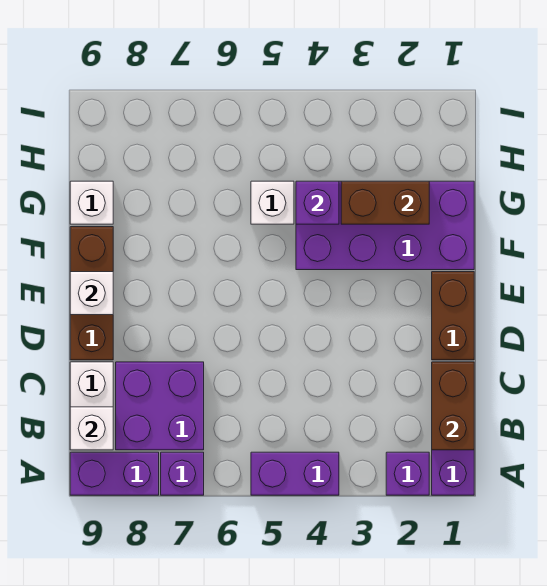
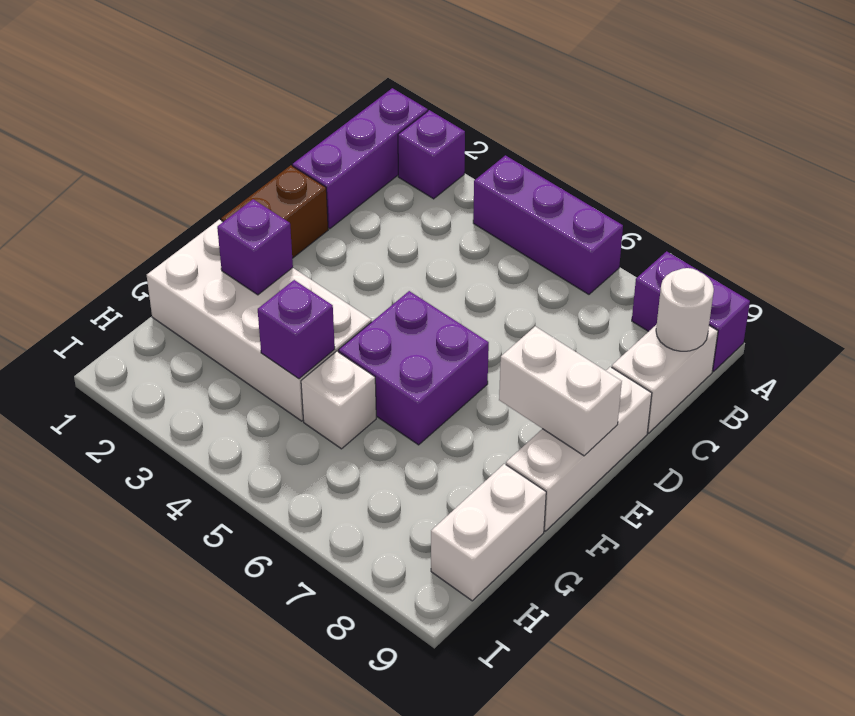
purple brick A4:A5 level 1 -> purple brick A4:A6 level 1
purple brick A7 level 1 -> purple brick F2 level 2
brown brick B1:C1 level 2 -> none
purple brick B7:C8 level 1 -> purple brick E5:F6 level 1
white brick B9 level 2 -> white round brick B9 level 2
brown brick D9:F9 level 1 -> white brick D9:F9 level 1
white brick E9 level 2 -> white brick E8:E9 level 2
purple brick F1:G4 level 1 -> white brick F1:G4 level 1
brown brick G2:G3 level 2 -> none
white brick G9 level 1 -> white brick G9:H9 level 1

